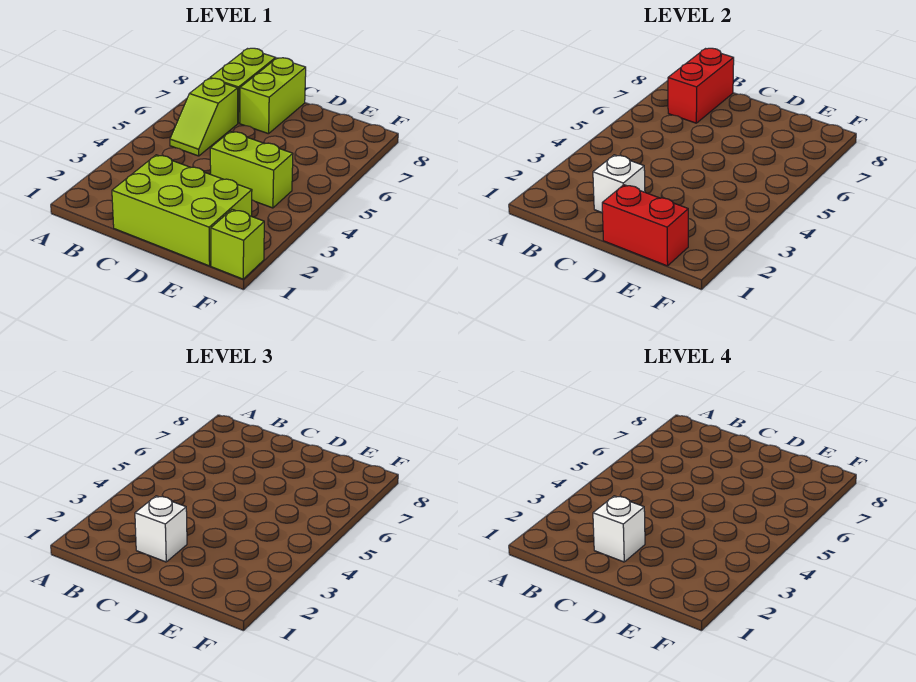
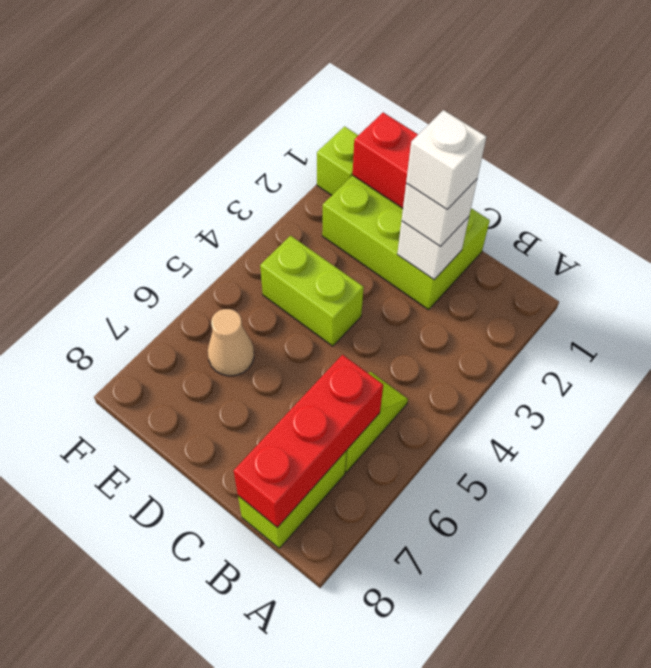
red brick B7:B8 level 2 -> red brick B6:B8 level 2
lime brick C7:C8 level 1 -> none
none -> tan cone E6 level 1

